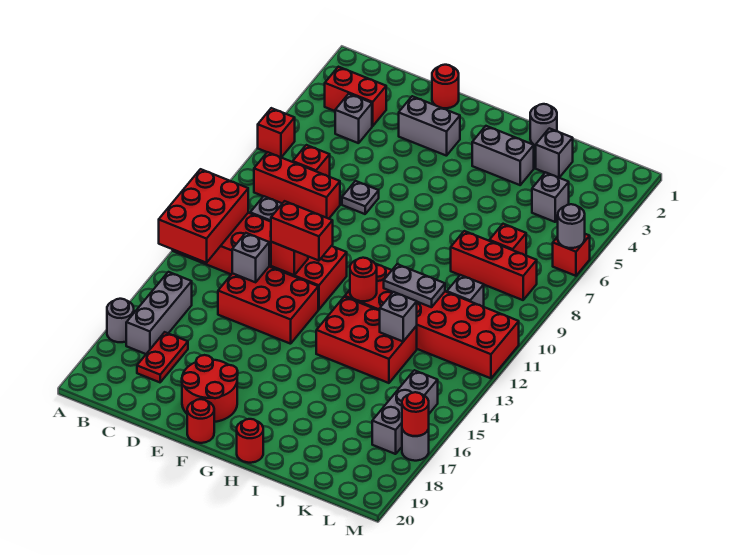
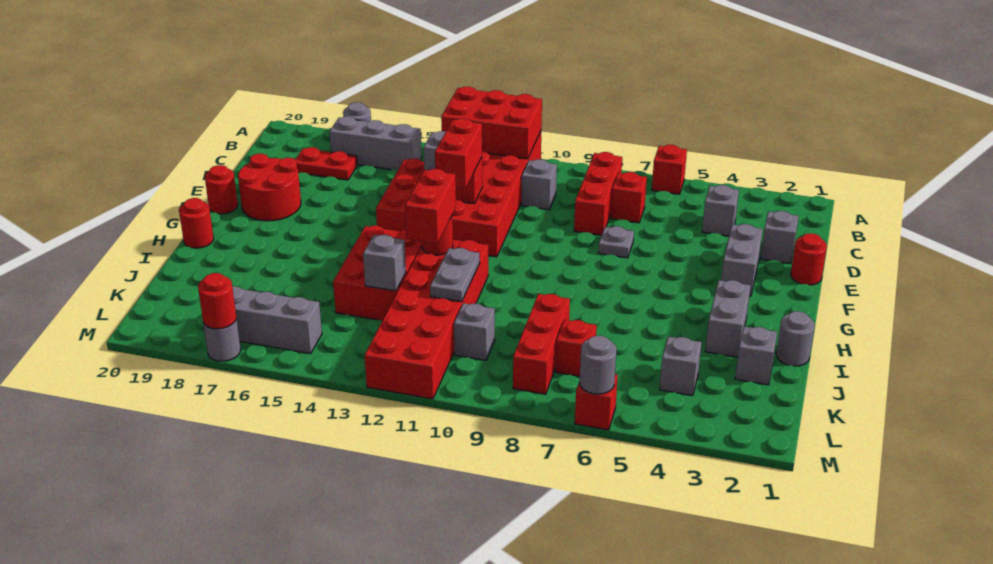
red brick B3:C3 level 1 -> red brick H12:I12 level 3
none -> grey brick D2 level 1

